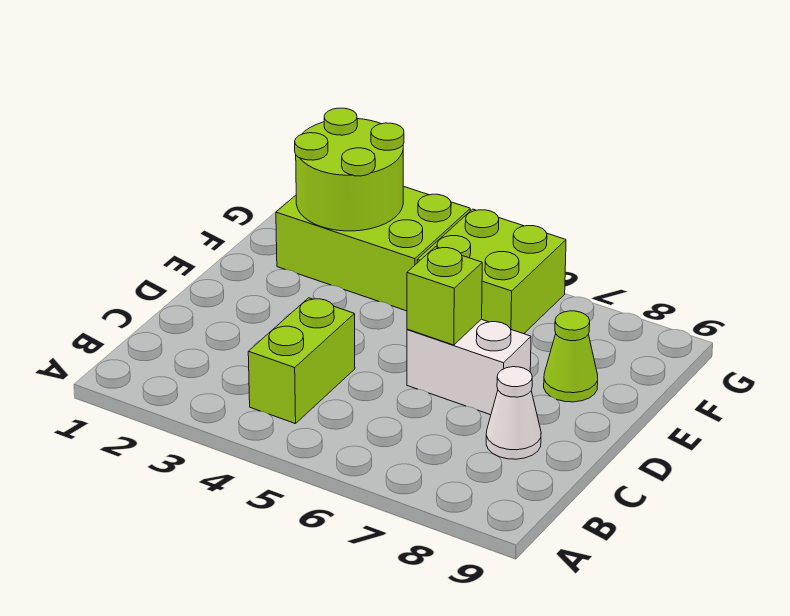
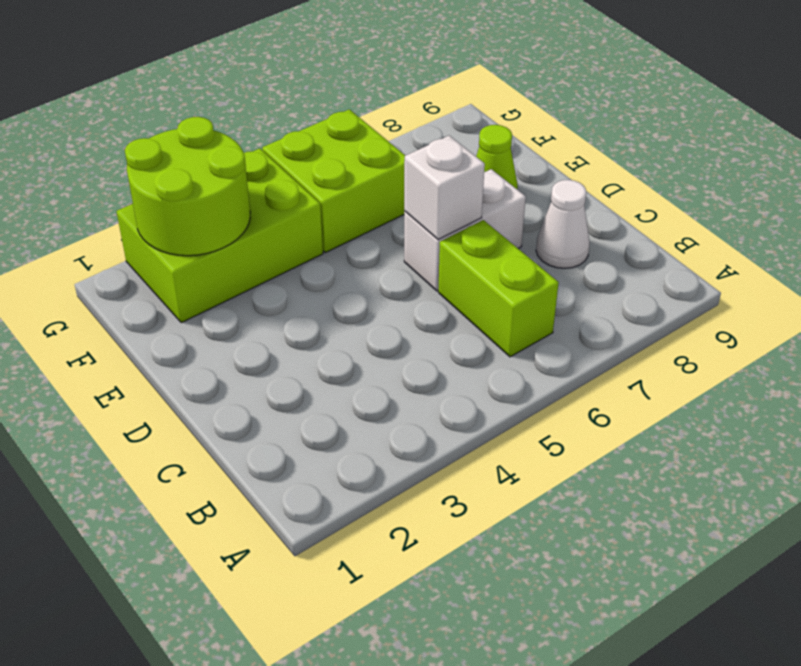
lime brick B4:C4 level 1 -> lime brick B6:C6 level 1
lime brick D6 level 2 -> white brick D6 level 2

